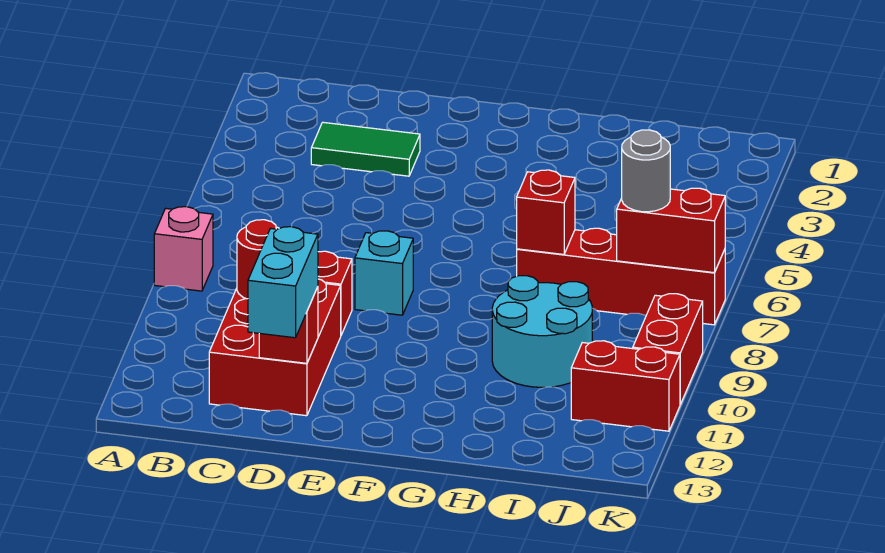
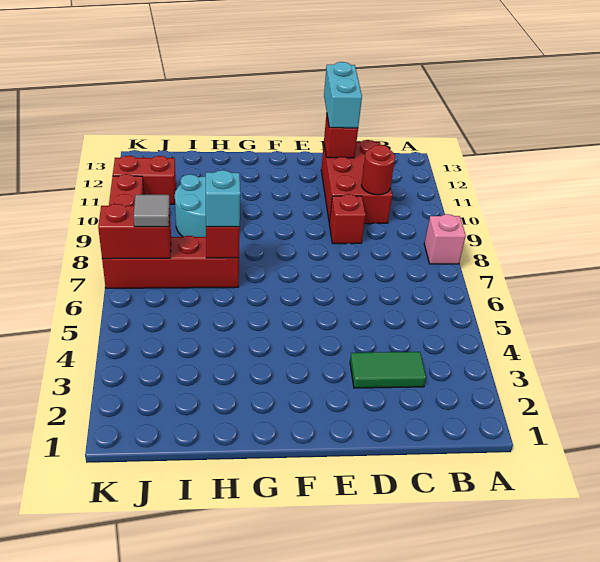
cyan brick E8 level 1 -> cyan brick H7 level 3
grey round brick J7 level 3 -> grey tile J7 level 3

